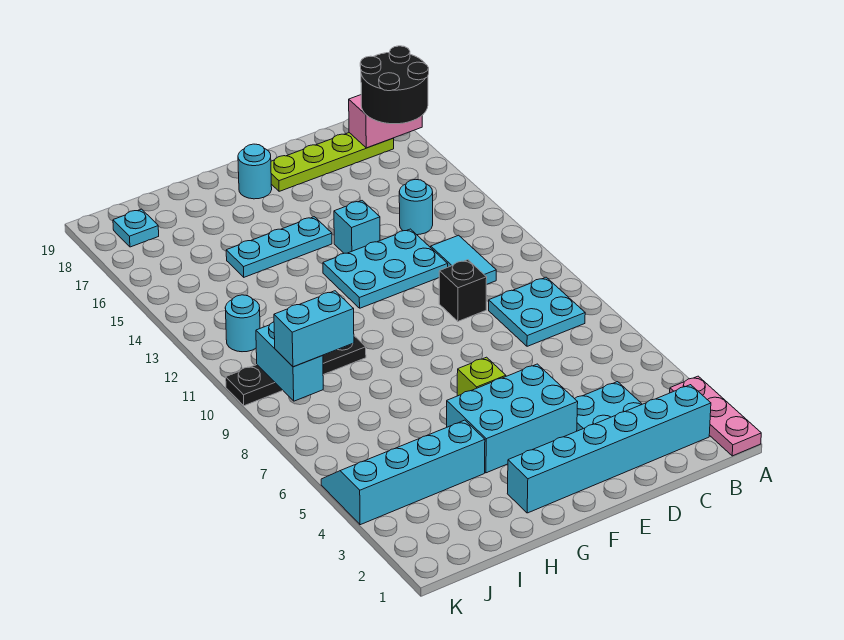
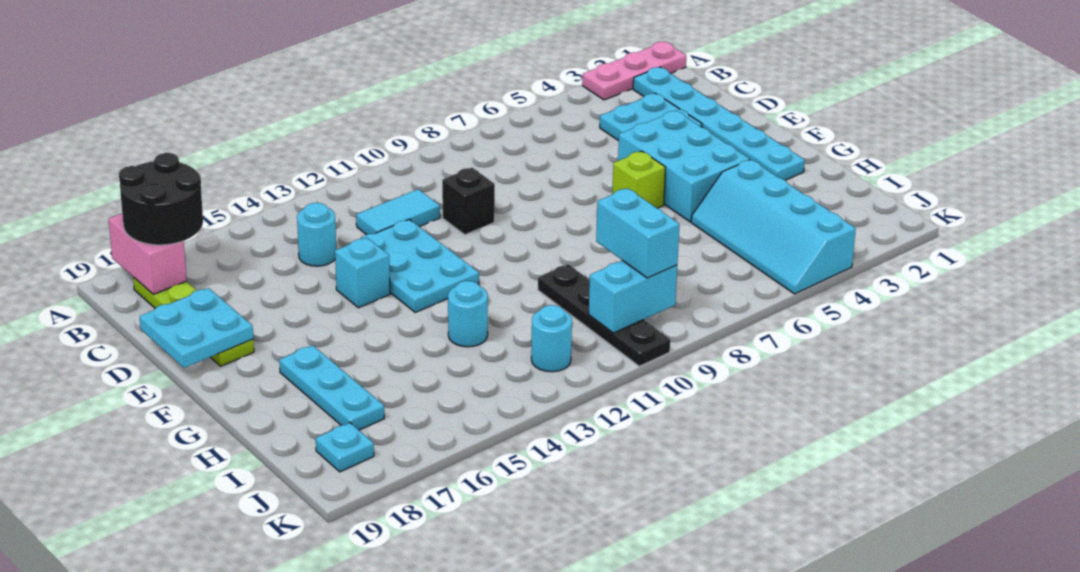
cyan brick B2:G2 level 1 -> cyan plate B2:G2 level 1
cyan plate B8:C9 level 1 -> cyan plate D18:E19 level 2
cyan plate F15:H15 level 1 -> cyan plate G17:I17 level 1
cyan round brick F18 level 1 -> cyan round brick H13 level 1

